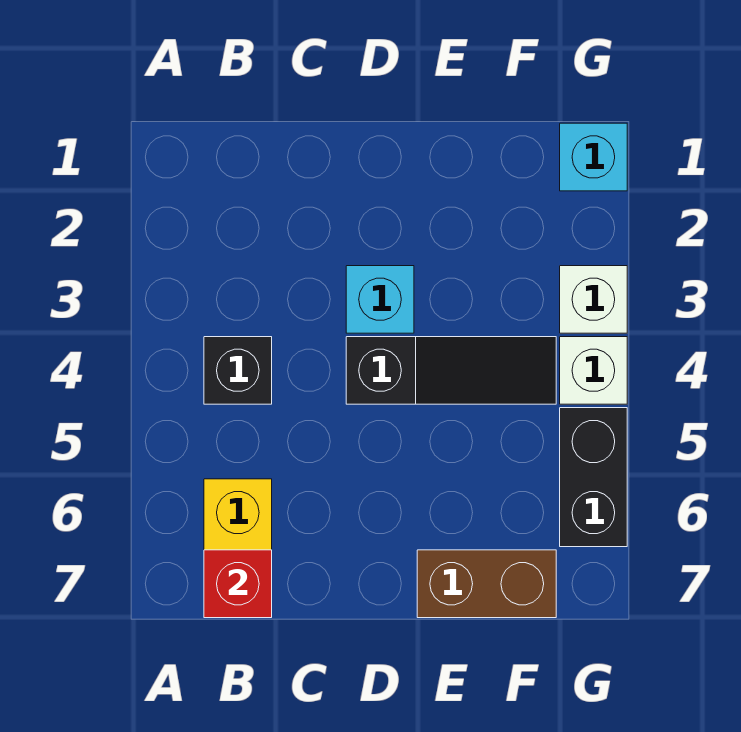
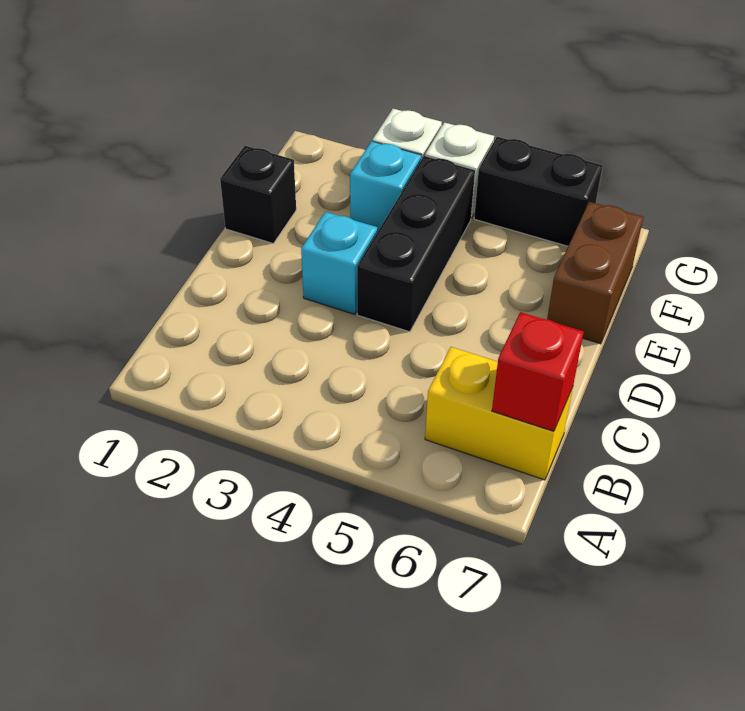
black brick B4 level 1 -> black brick E1 level 1
black slope D4:F4 level 1 top D -> black brick D4:F4 level 1
cyan brick G1 level 1 -> cyan brick F3 level 1

